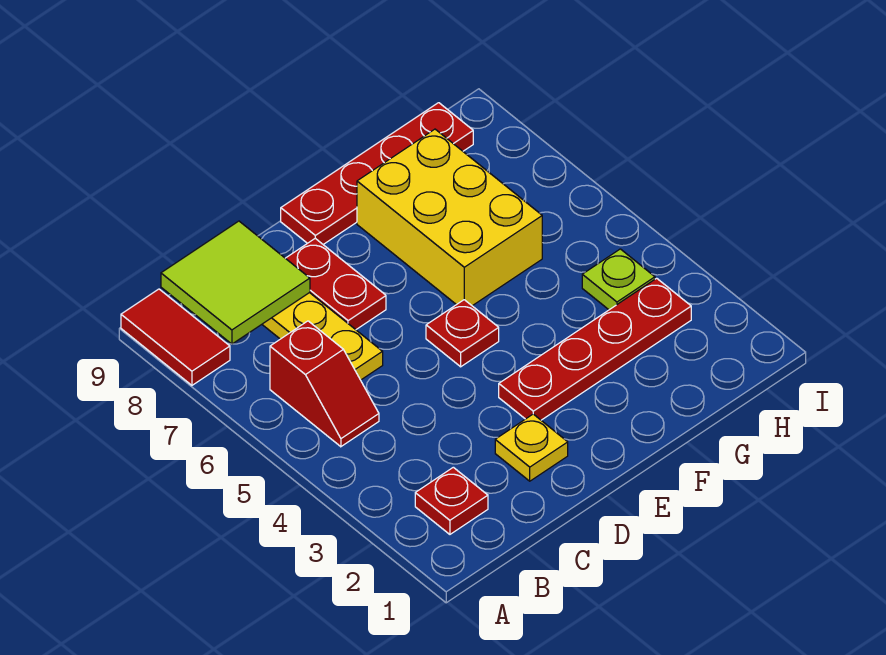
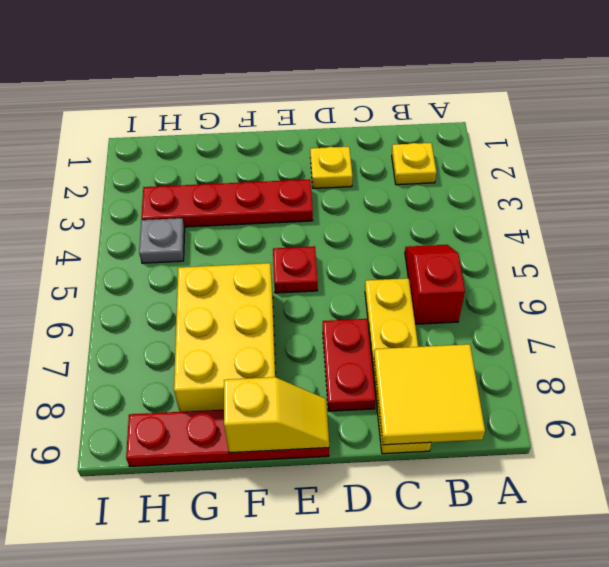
red tile A8:A9 level 1 -> none
red plate B2 level 1 -> yellow plate B2 level 1
lime tile B8:C9 level 2 -> yellow tile B8:C9 level 2
none -> yellow slope E9:F9 level 2 top F
lime plate H4 level 1 -> grey plate H4 level 1

